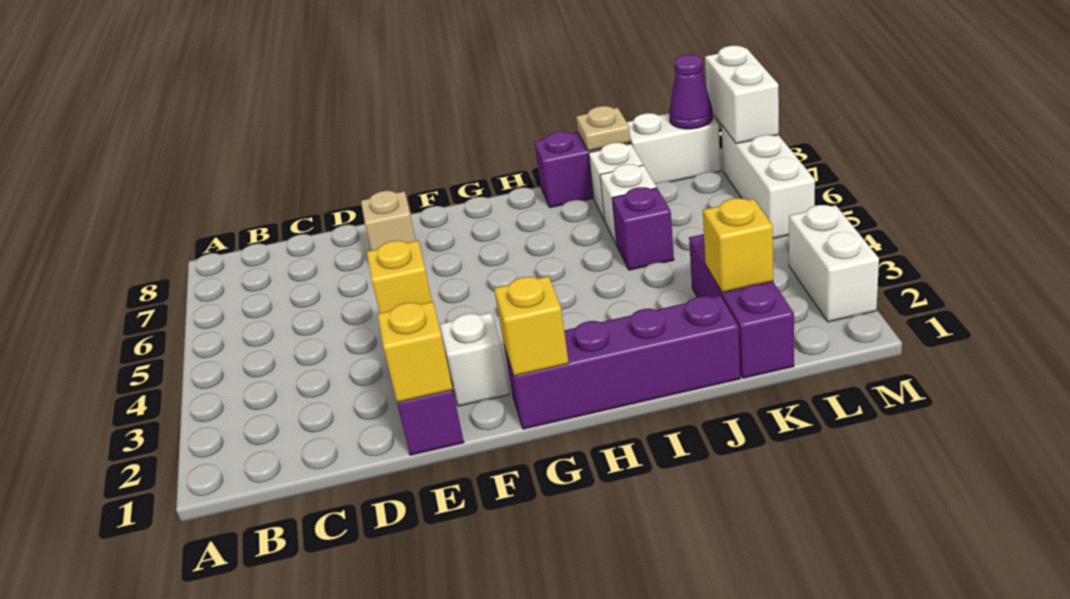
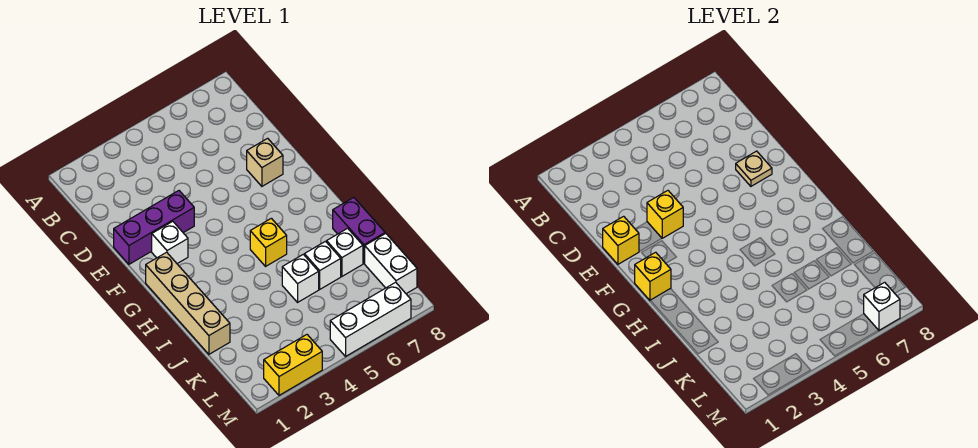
purple brick G1:J1 level 1 -> tan brick G1:J1 level 1
purple brick J5 level 1 -> white brick J5 level 1
tan plate J8 level 2 -> tan plate E7 level 2
purple brick K1:K3 level 1 -> none
yellow brick K2 level 2 -> yellow brick H5 level 1
purple cone L8 level 2 -> none
white brick M2:M3 level 1 -> yellow brick M2:M3 level 1
white brick M7:M8 level 2 -> white brick M7 level 2

